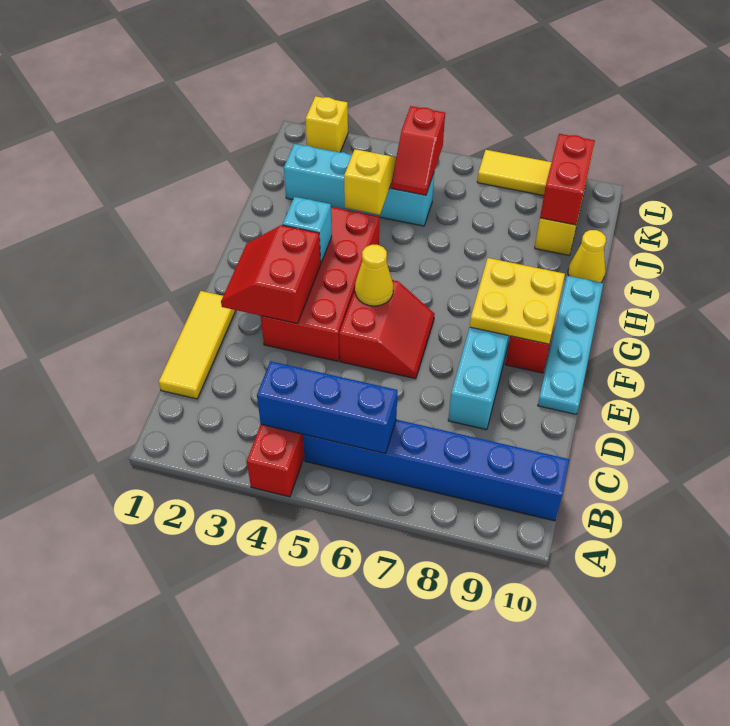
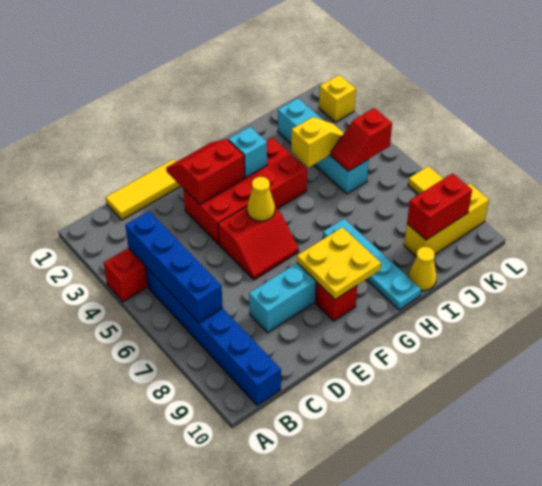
blue brick B4:B6 level 2 -> blue brick B4:B7 level 2
cyan plate E10:H10 level 1 -> cyan plate H7:H10 level 1

